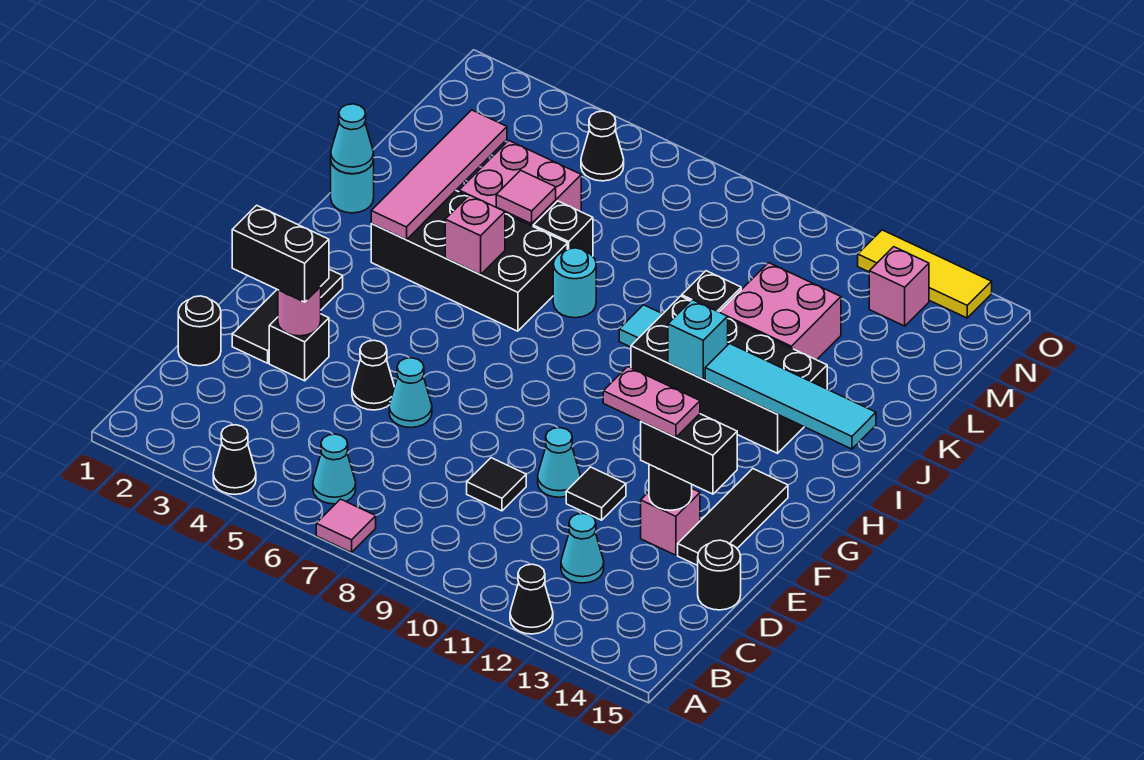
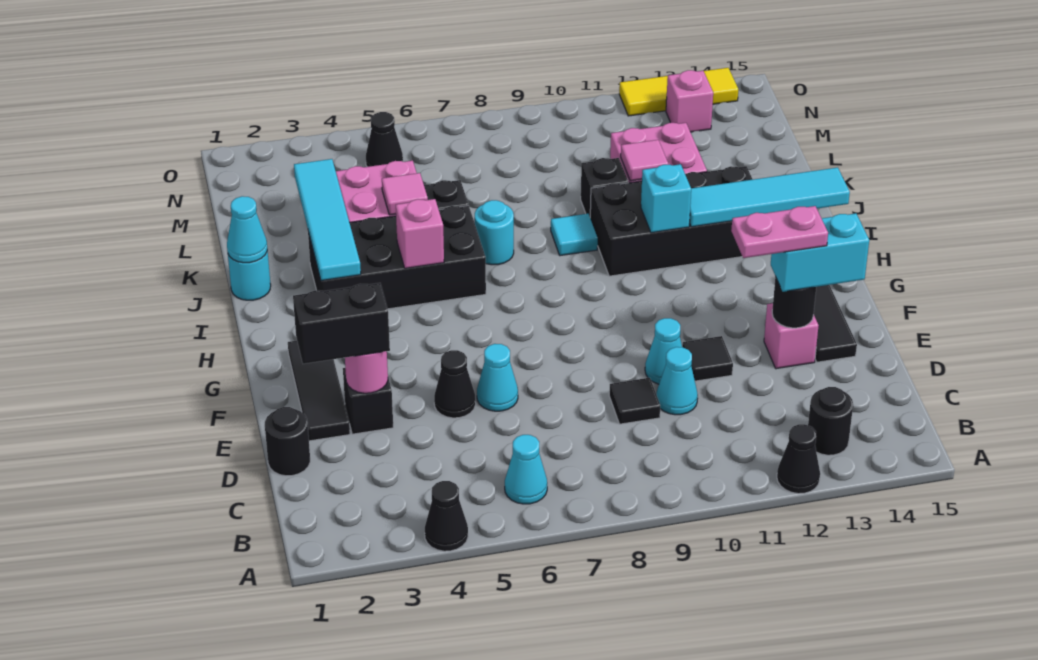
pink tile A7 level 1 -> pink tile K11 level 2
cyan cone C12 level 1 -> cyan cone D10 level 1
black round brick D15 level 1 -> black round brick B13 level 1
black brick E13:E14 level 3 -> cyan brick E13:E14 level 3
pink tile I3:L3 level 2 -> cyan tile I3:L3 level 2

